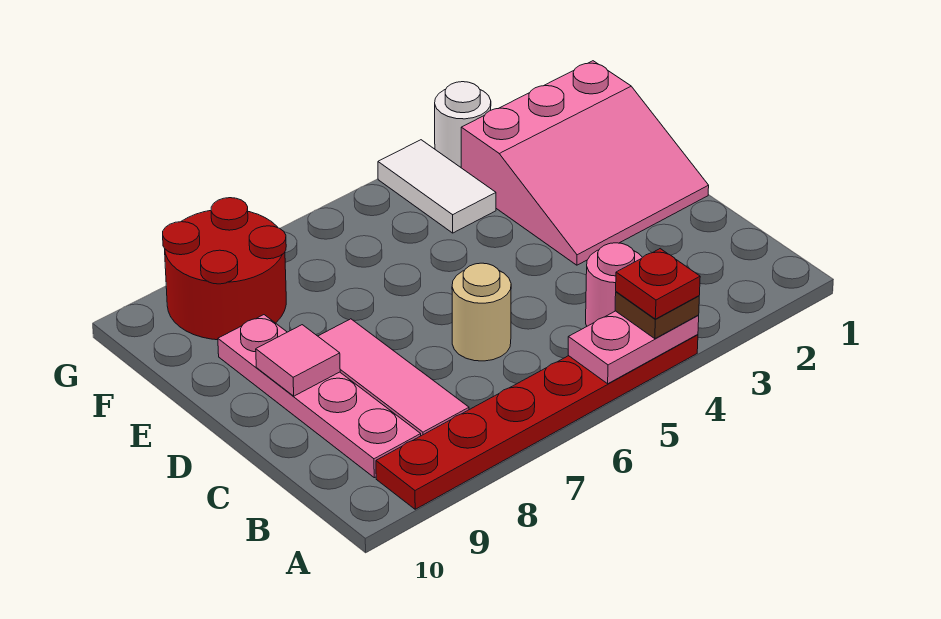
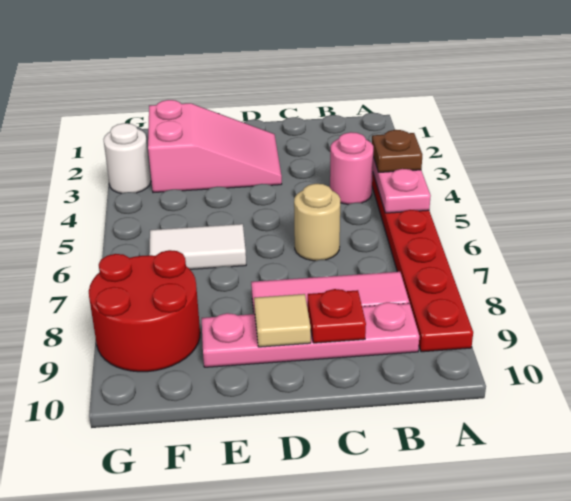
red plate A4 level 4 -> red plate C9 level 2
pink slope D1:F3 level 1 top F -> pink slope D2:F3 level 1 top F
pink tile D9 level 2 -> tan tile D9 level 2
white tile F4:G4 level 1 -> white tile E6:F6 level 1

